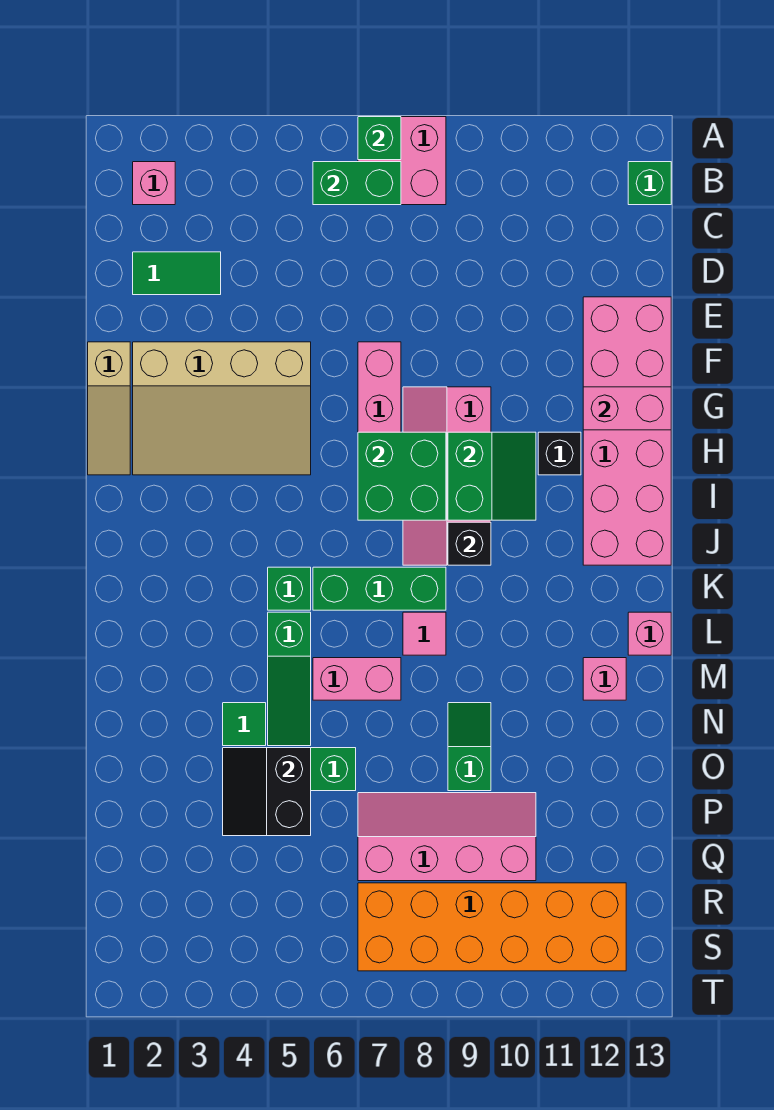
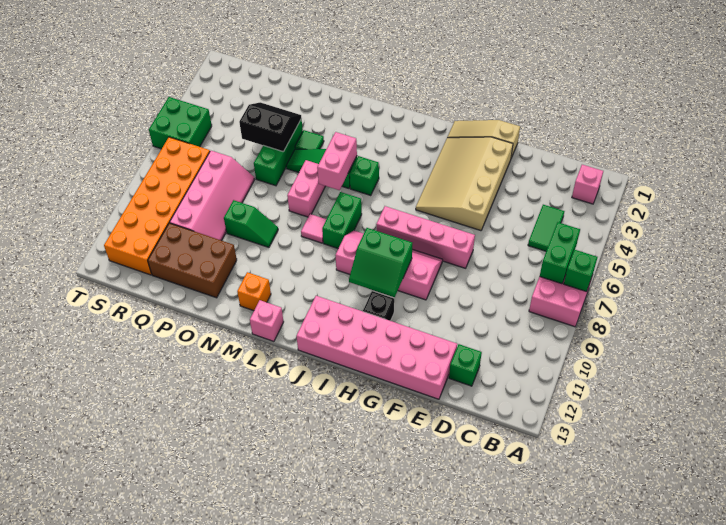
green brick B13 level 1 -> green brick D12 level 1
green tile D2:D3 level 1 -> green tile C4:C5 level 1
pink brick G12:G13 level 2 -> pink brick L5:L6 level 2
green brick H7:I8 level 2 -> green brick S5:T6 level 1
black brick J9 level 2 -> none
green brick K6:K8 level 1 -> green brick K7:K8 level 1
pink brick M12 level 1 -> orange brick M12 level 1
none -> brown brick O11:Q12 level 1

